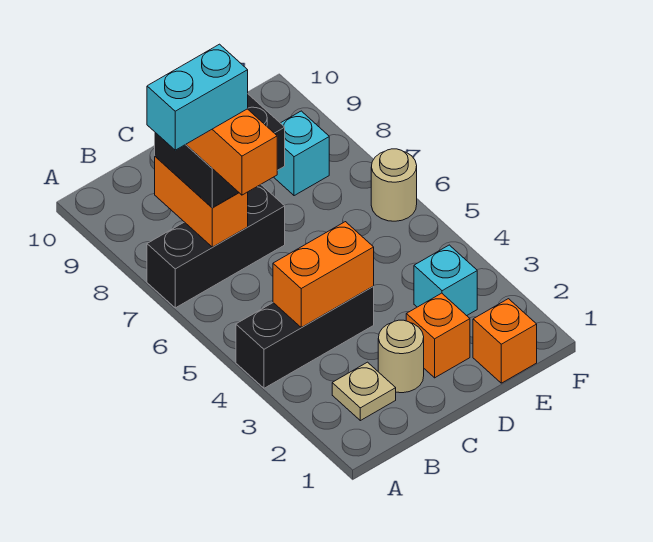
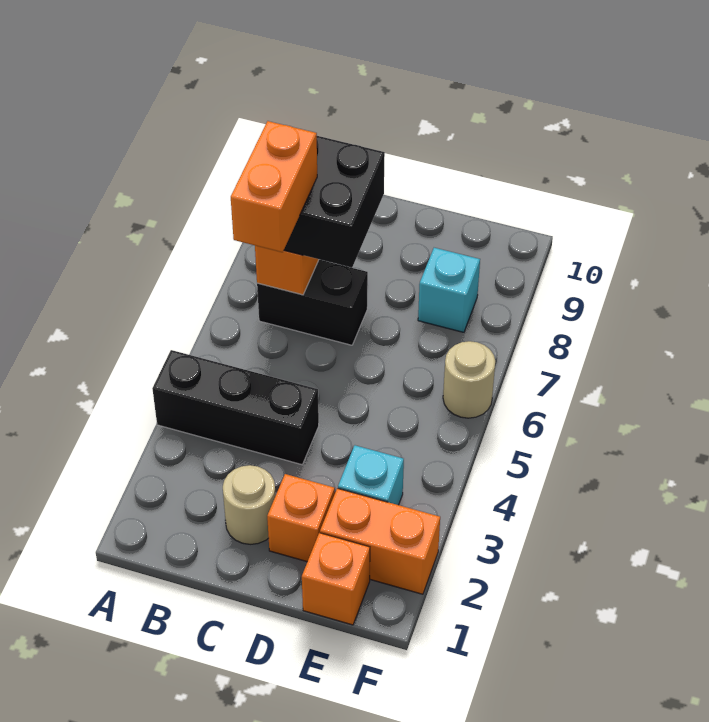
black brick A7:C7 level 1 -> black brick B7:C7 level 1
cyan brick A7:B7 level 5 -> none
tan plate B2 level 1 -> none
orange brick B4:C4 level 2 -> orange brick E2:F2 level 1

